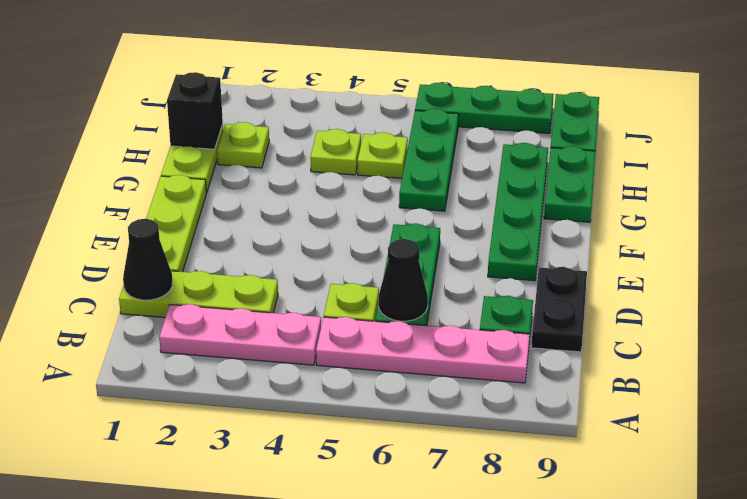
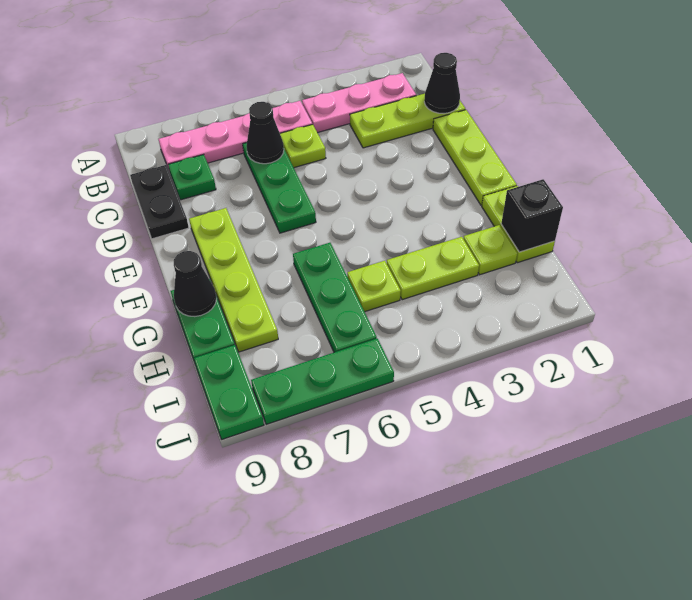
green plate E8:H8 level 1 -> lime plate E8:H8 level 1
none -> black cone G9 level 2
lime plate H4 level 1 -> lime plate H3:H4 level 1

